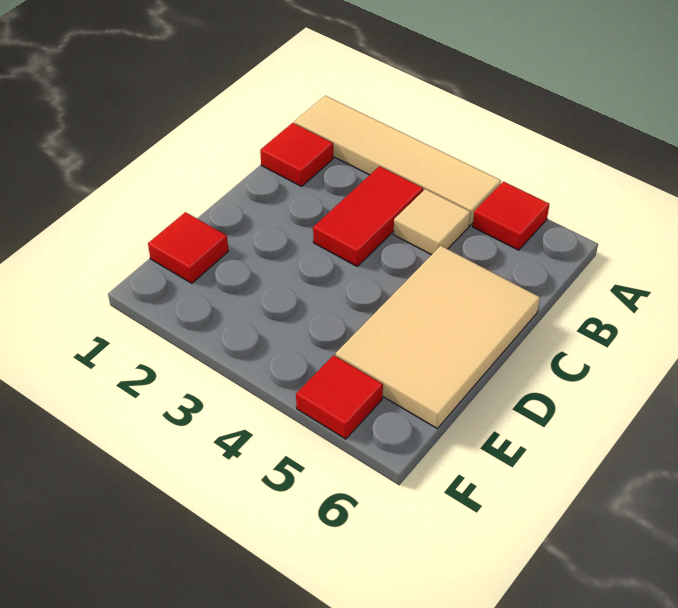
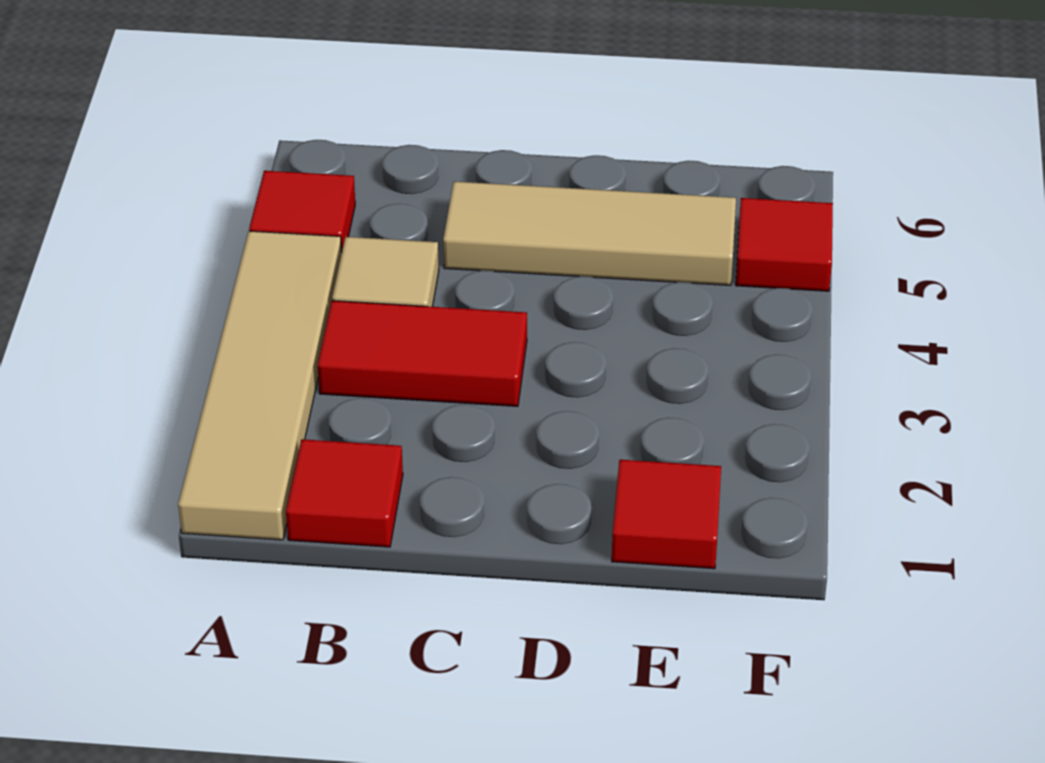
tan tile C5:E6 level 1 -> tan tile C5:E5 level 1

